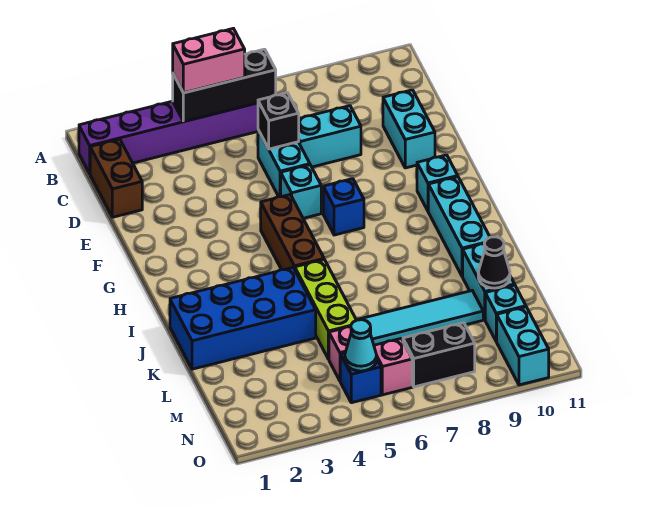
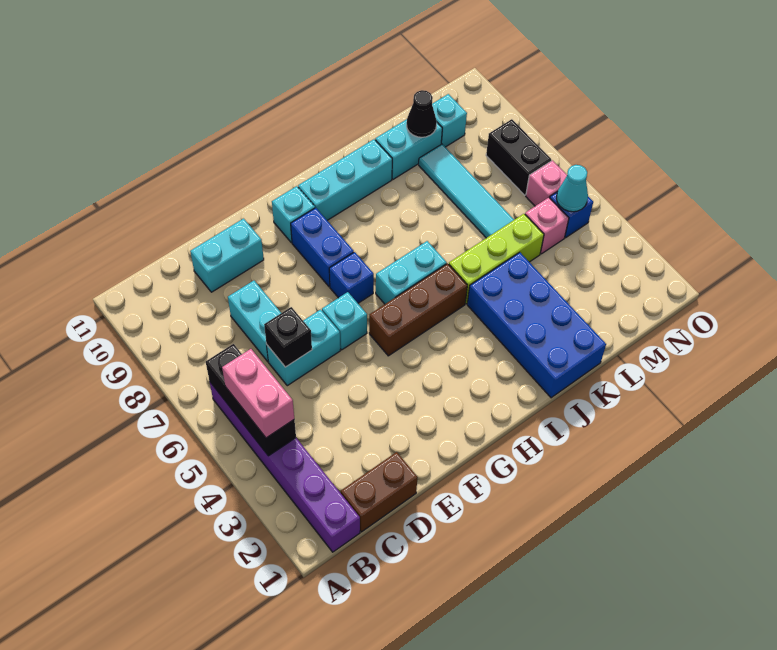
none -> blue brick G8:G9 level 1
cyan brick N10:O10 level 1 -> cyan brick H6:I6 level 1

